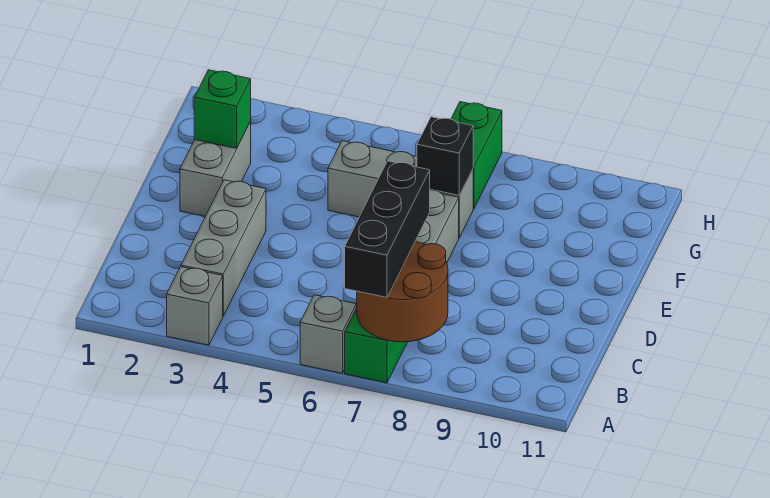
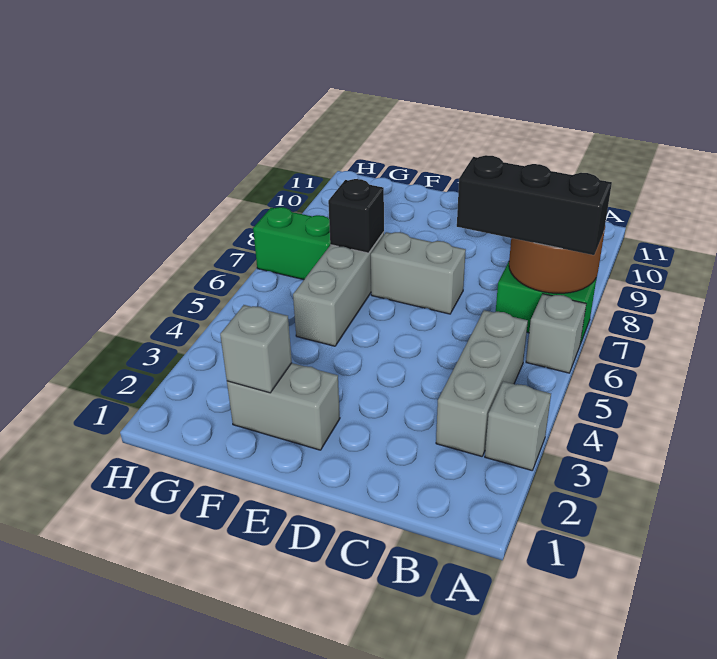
grey brick B3:D3 level 1 -> grey brick B3:B5 level 1
green brick F2 level 2 -> grey brick F2 level 2

